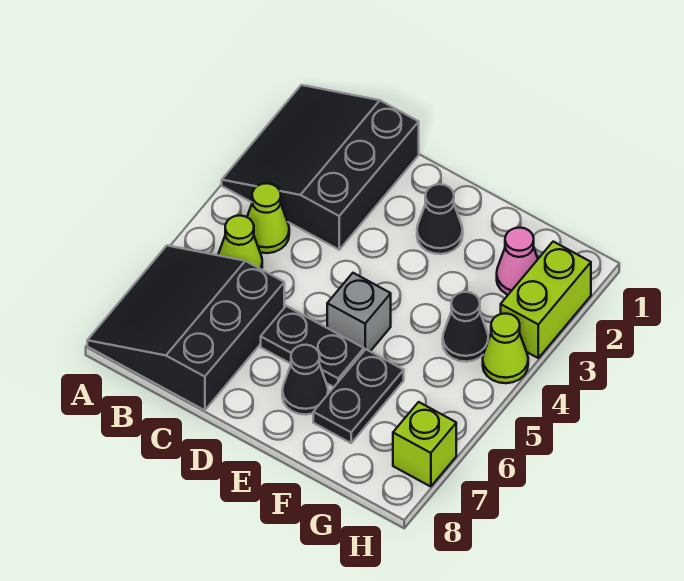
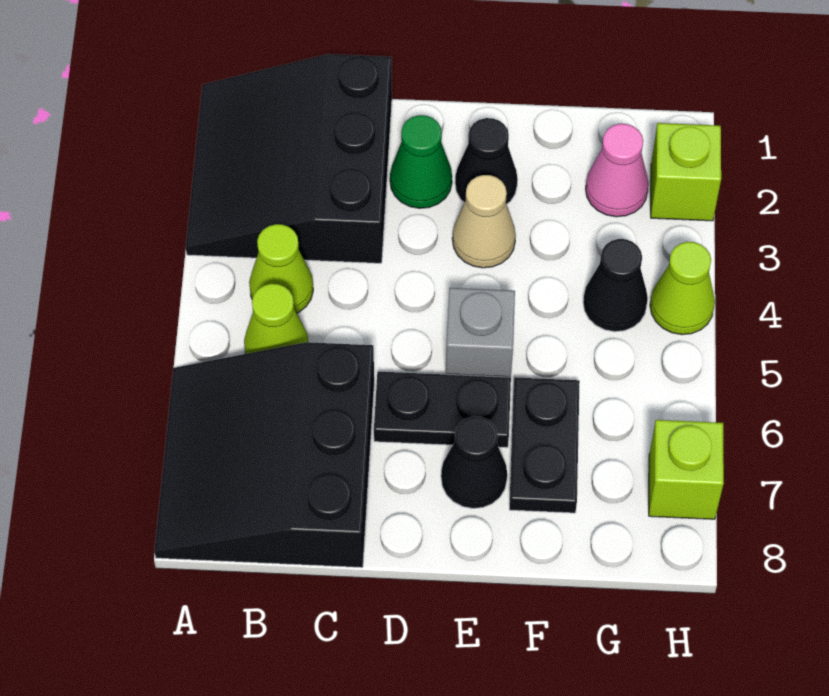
none -> green cone D2 level 1
none -> tan cone E3 level 1
lime brick H2:H3 level 1 -> lime brick H2 level 1

